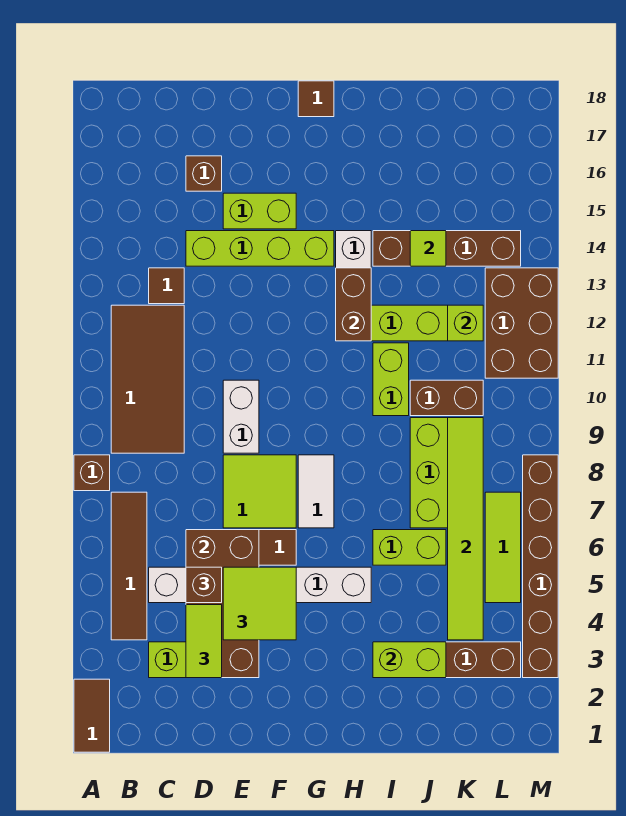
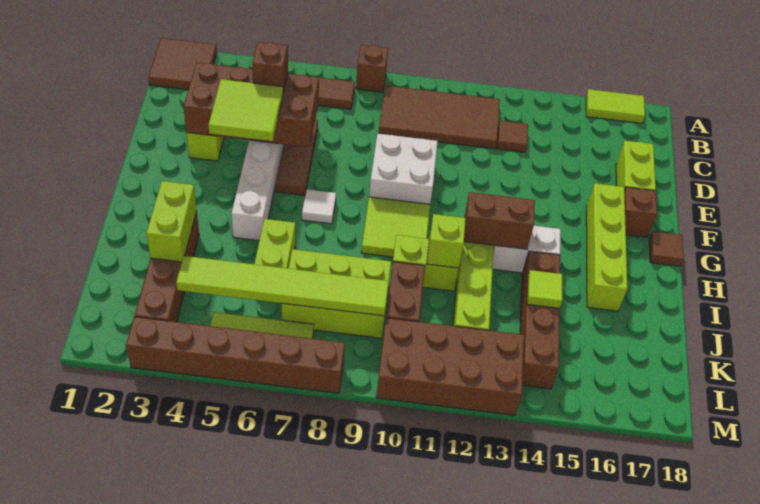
brown tile A1:A2 level 1 -> brown tile A1:B2 level 1
lime tile D3:D4 level 3 -> lime tile A16:A17 level 1
lime brick D14:G14 level 1 -> lime brick F16:I16 level 1
brown brick D16 level 1 -> brown brick F17 level 1
lime tile E7:F8 level 1 -> lime tile G9:H10 level 1
white brick E9:E10 level 1 -> white brick E9:F10 level 1
lime brick E15:F15 level 1 -> lime brick D17:E17 level 1
white tile G7:G8 level 1 -> white tile G7 level 1
lime brick K12 level 2 -> lime brick I11 level 2
brown brick L11:M13 level 1 -> brown brick L10:M13 level 1

